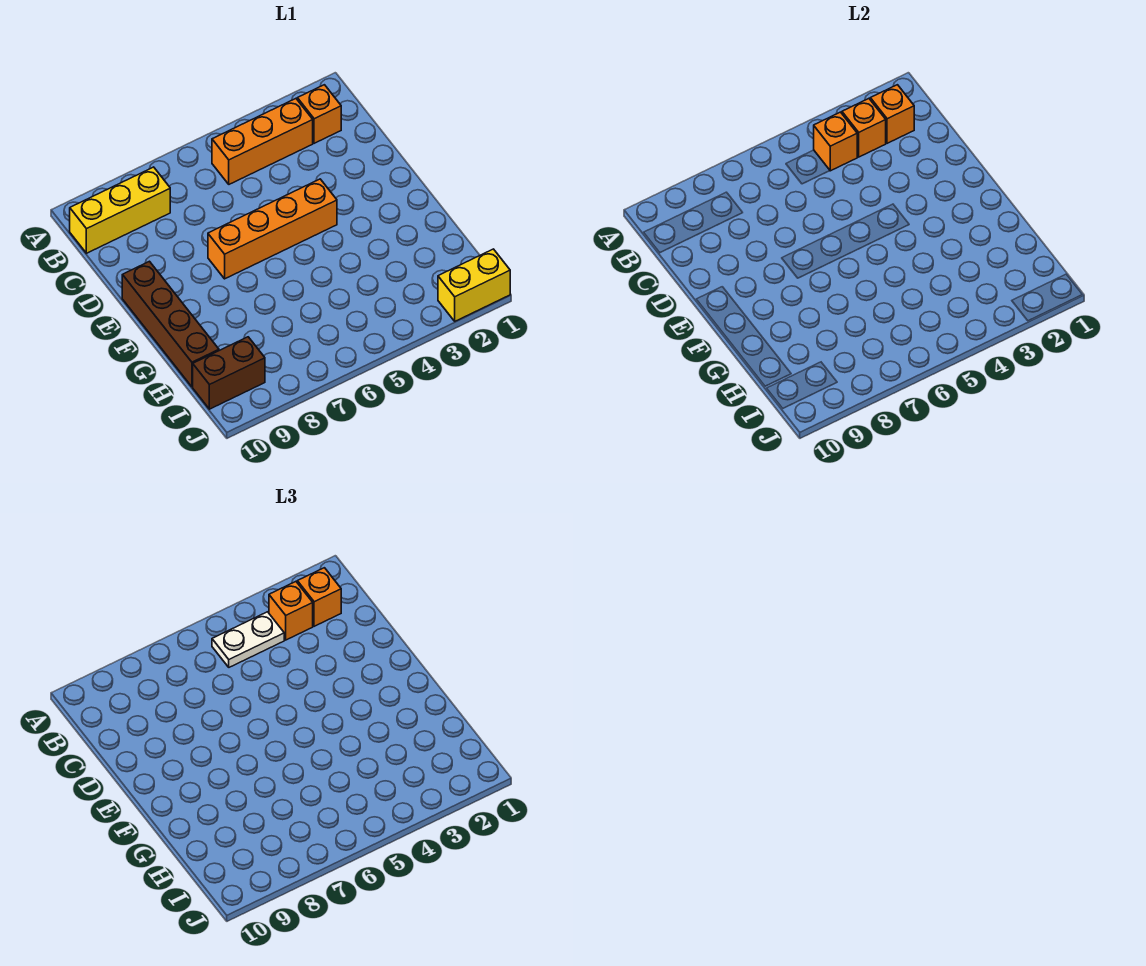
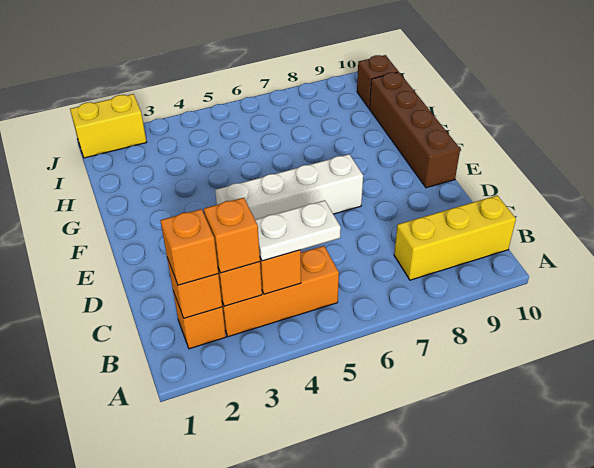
orange brick E4:E7 level 1 -> white brick E4:E7 level 1
brown brick I9:I10 level 1 -> brown brick I10 level 1

